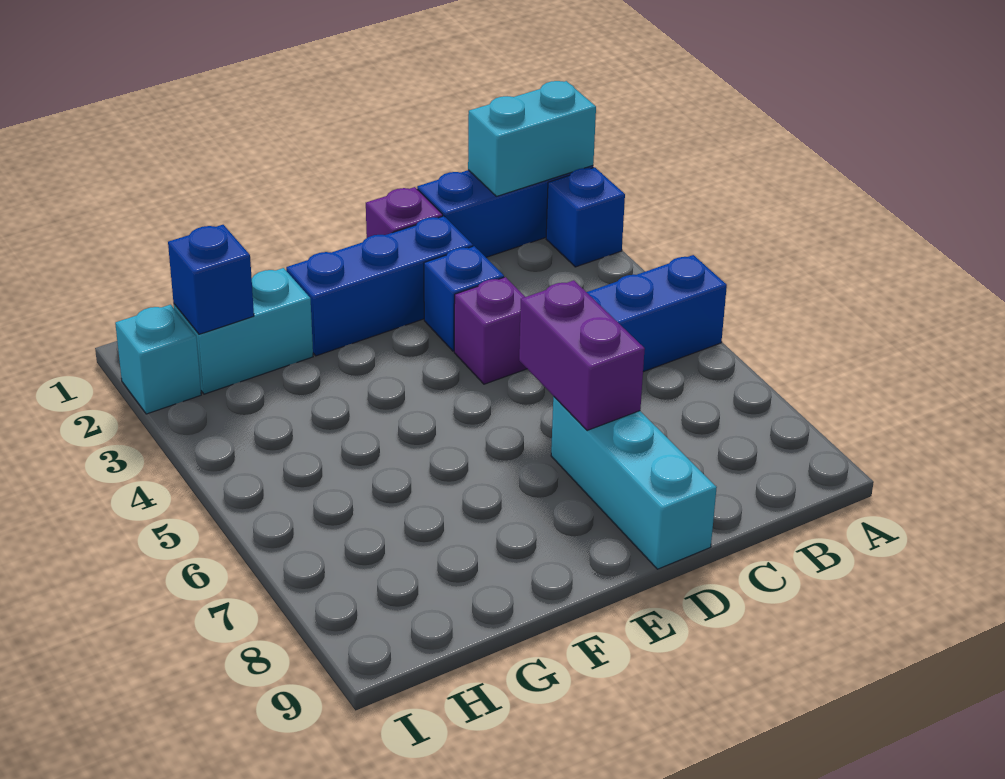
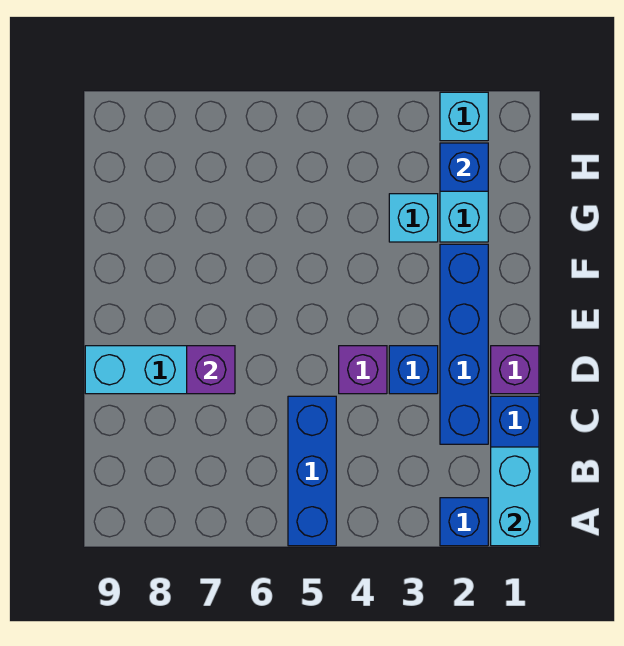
blue brick D2:F2 level 1 -> blue brick C2:F2 level 1
purple brick D6:D7 level 2 -> purple brick D7 level 2
none -> cyan brick G3 level 1

